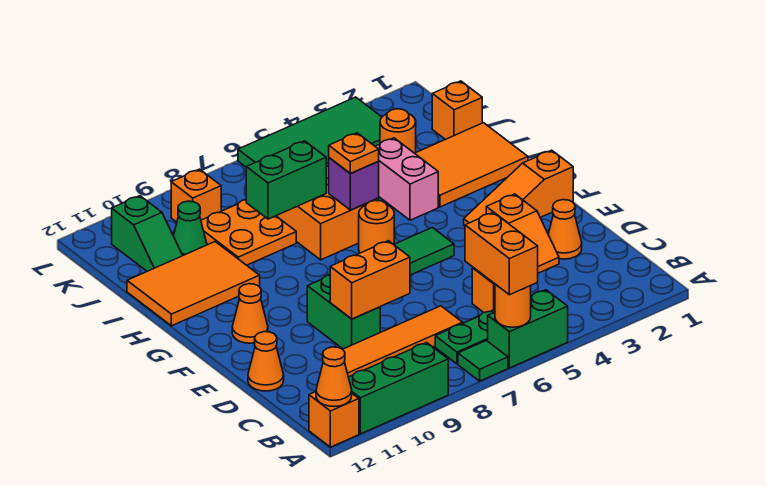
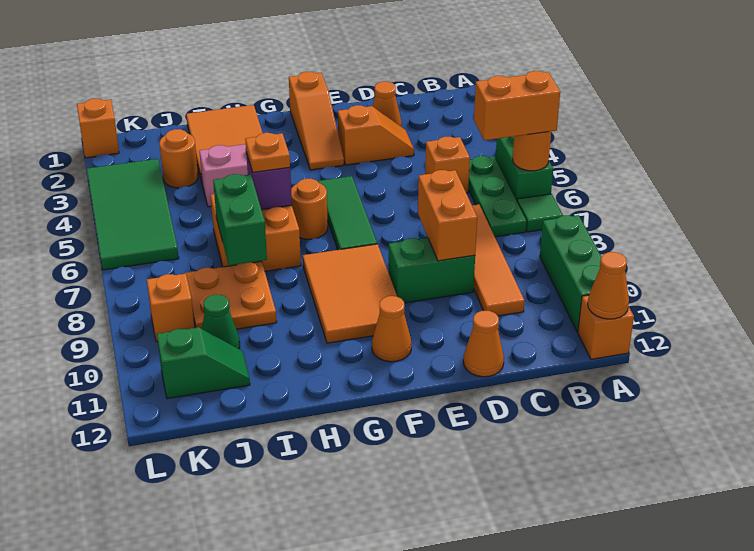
orange tile H10:I12 level 1 -> orange tile F8:G10 level 1
orange brick J1 level 1 -> orange brick L1 level 1

